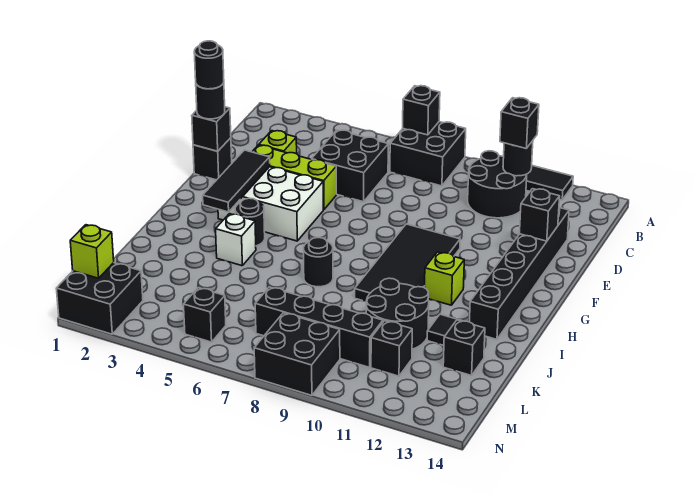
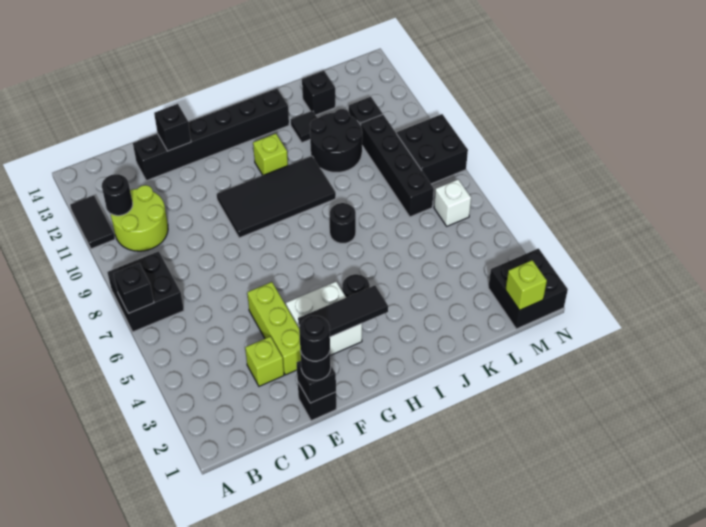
black round brick B10:C11 level 1 -> lime round brick B10:C11 level 1
black brick B11 level 3 -> none
black brick C5:D6 level 1 -> none
white brick F3:G5 level 1 -> white brick F3:G4 level 1
white brick I4 level 1 -> white brick M6 level 1
black brick M5 level 1 -> none

